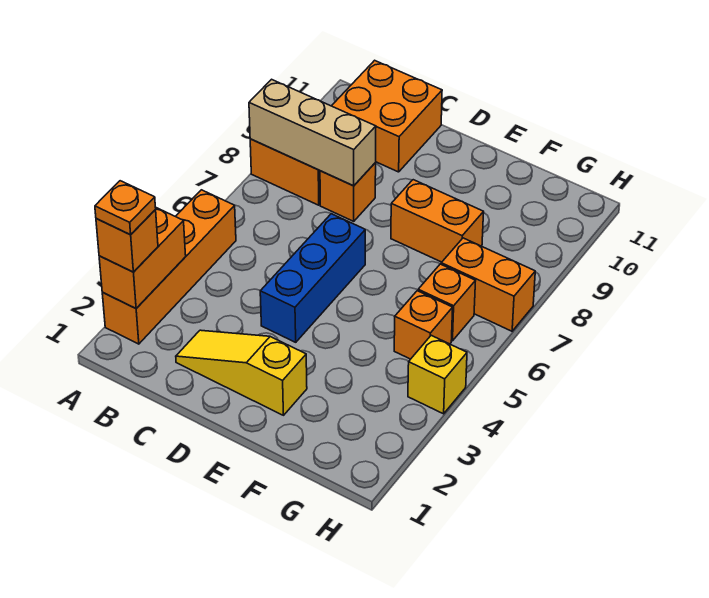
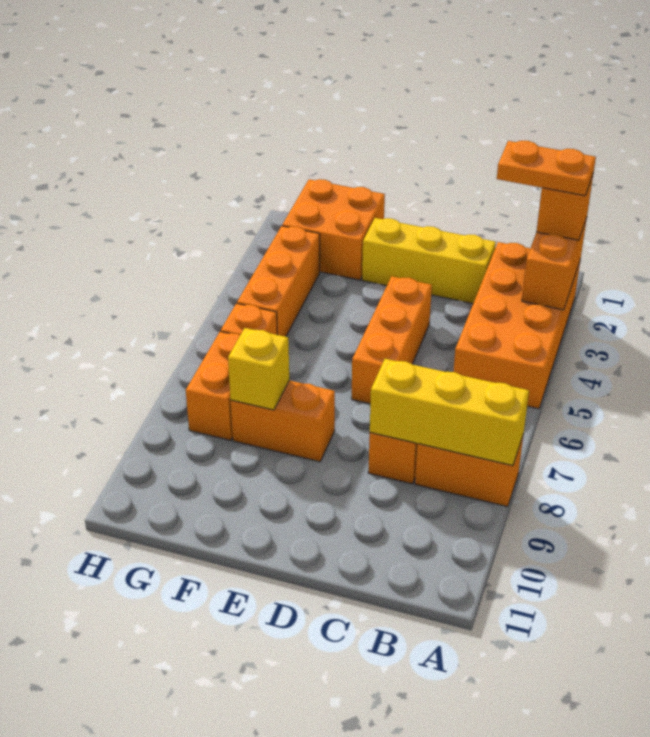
orange brick A2:A5 level 1 -> orange brick A2:B5 level 1
orange plate A2 level 4 -> orange plate A2:B2 level 4
tan brick A8:C8 level 2 -> yellow brick A8:C8 level 2
orange brick B10:C11 level 1 -> orange brick F1:G2 level 1
yellow slope C2:E2 level 1 top E -> yellow brick C2:E2 level 1
blue brick D4:D6 level 1 -> orange brick D4:D6 level 1
orange brick G5 level 1 -> orange brick G3:G5 level 1
orange brick G7:H7 level 1 -> orange brick G7:G8 level 1
yellow brick H4 level 1 -> yellow brick F8 level 2

